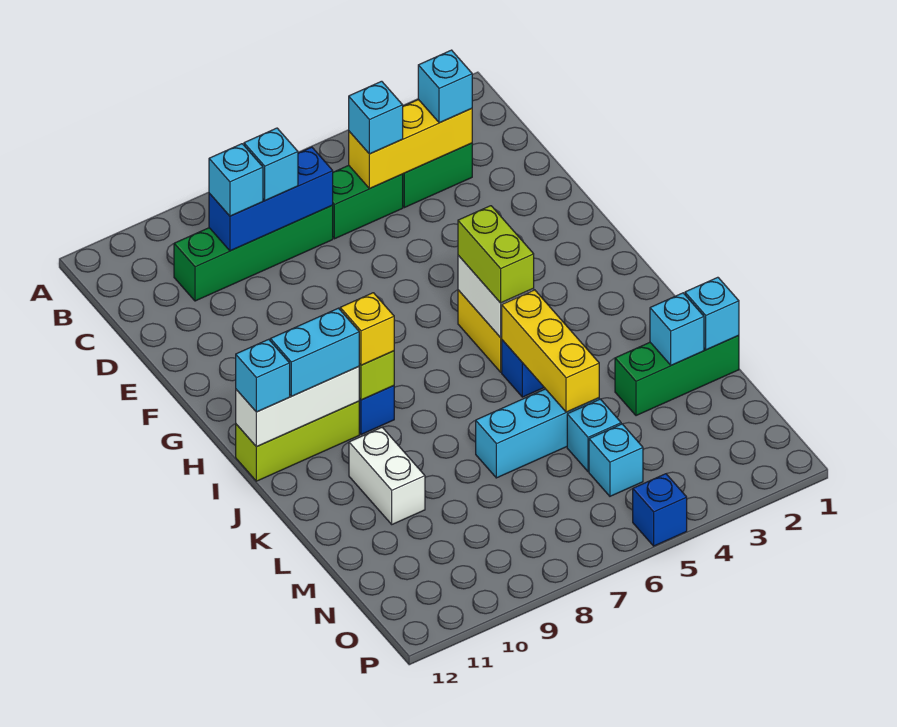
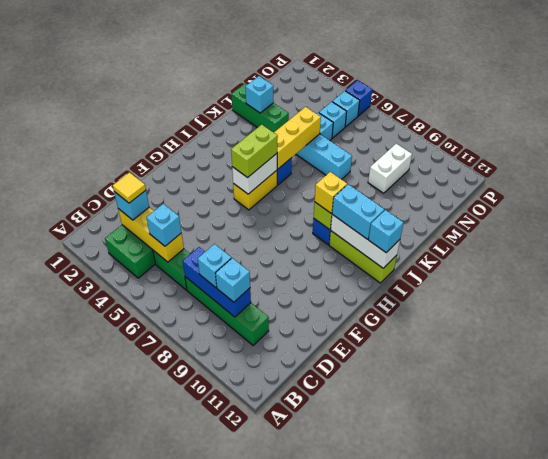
none -> yellow tile C3 level 4
white brick K10:L10 level 1 -> white brick M9:N9 level 1
cyan brick L1 level 2 -> cyan brick O5 level 1

